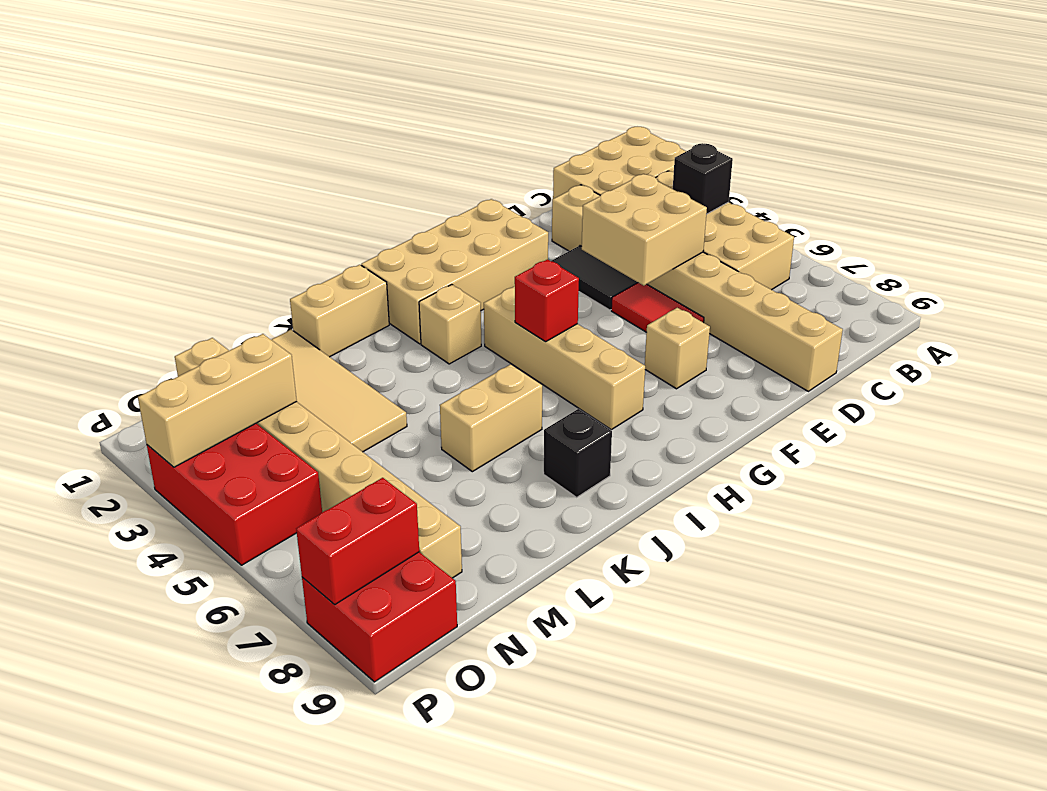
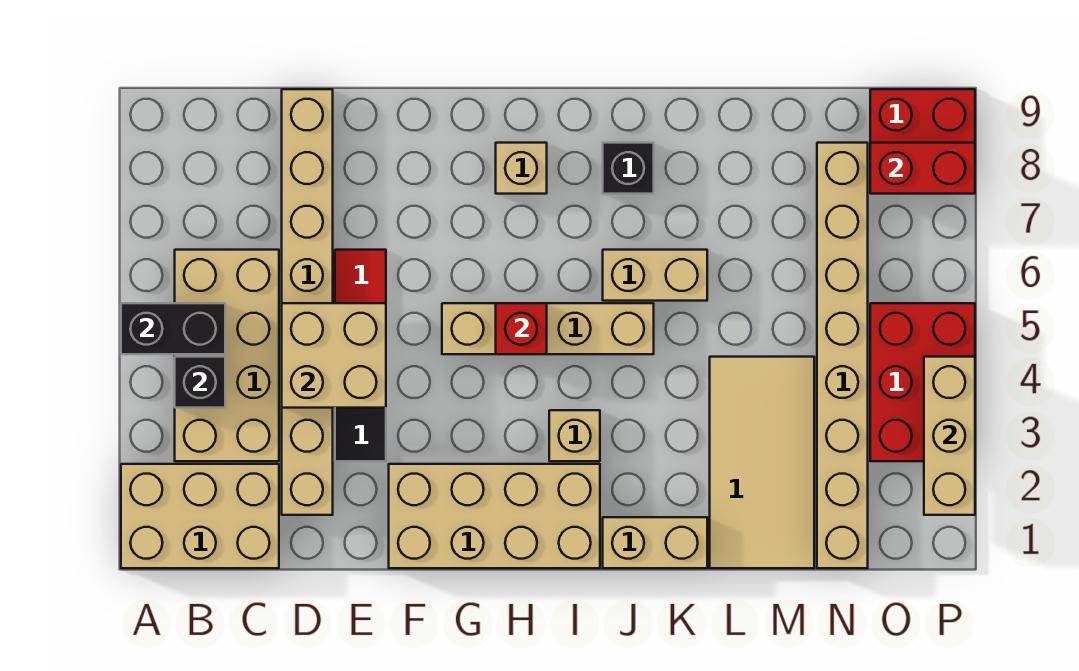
none -> black brick A5:B5 level 2
tan brick F7 level 1 -> tan brick H8 level 1
tan brick H4:H7 level 1 -> tan brick G5:J5 level 1
tan brick N3:P3 level 2 -> tan brick P2:P4 level 2

